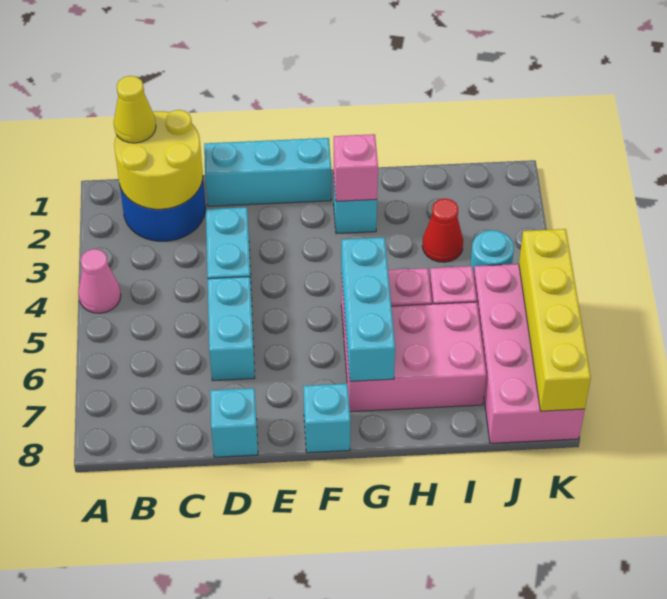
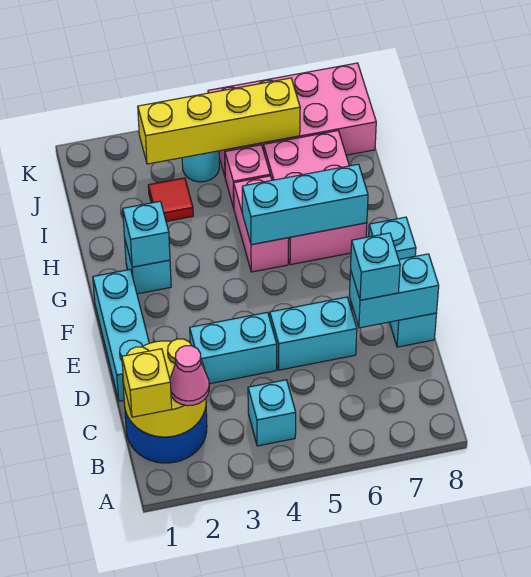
pink cone A4 level 1 -> pink cone B2 level 3
yellow cone B1 level 3 -> yellow brick B1 level 3
none -> cyan brick B4 level 1
none -> cyan brick D7:D8 level 2
none -> cyan brick D7 level 3
pink brick G2 level 2 -> cyan brick G2 level 2
red cone I3 level 1 -> red tile I3 level 1
yellow brick K5:K8 level 2 -> yellow brick J3:J6 level 2

